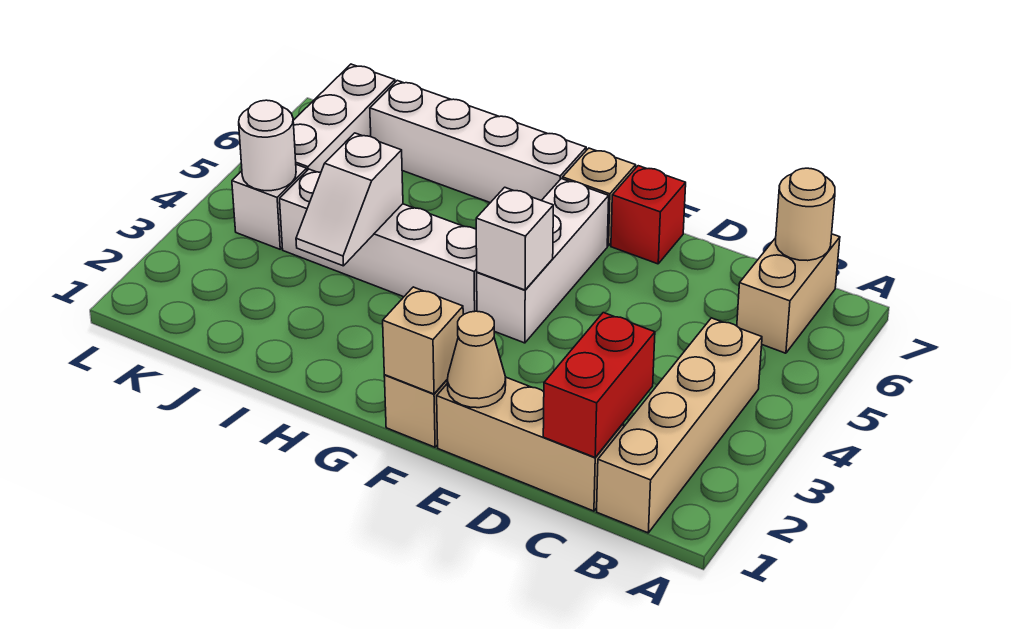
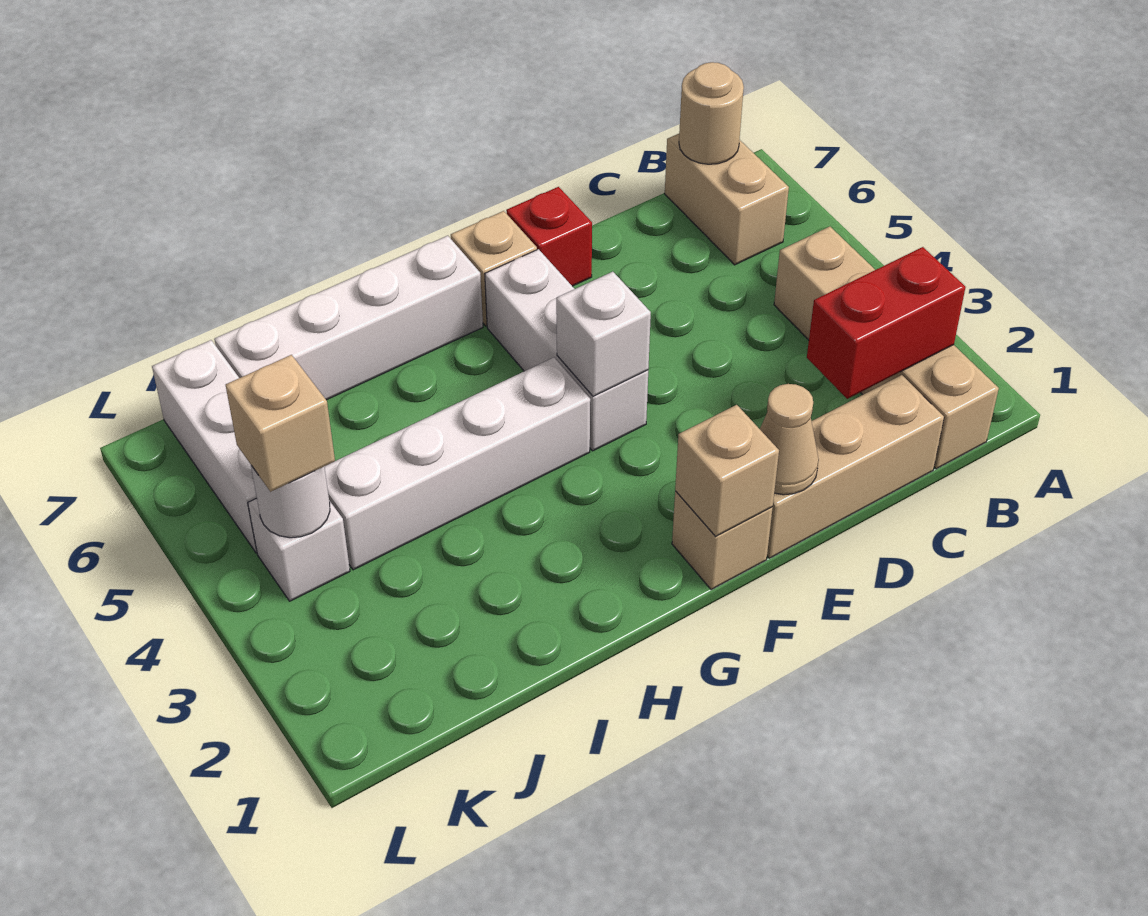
red brick C1:C2 level 2 -> red brick B2:C2 level 2
white slope I3:I4 level 2 top 4 -> none
none -> tan brick K4 level 3

